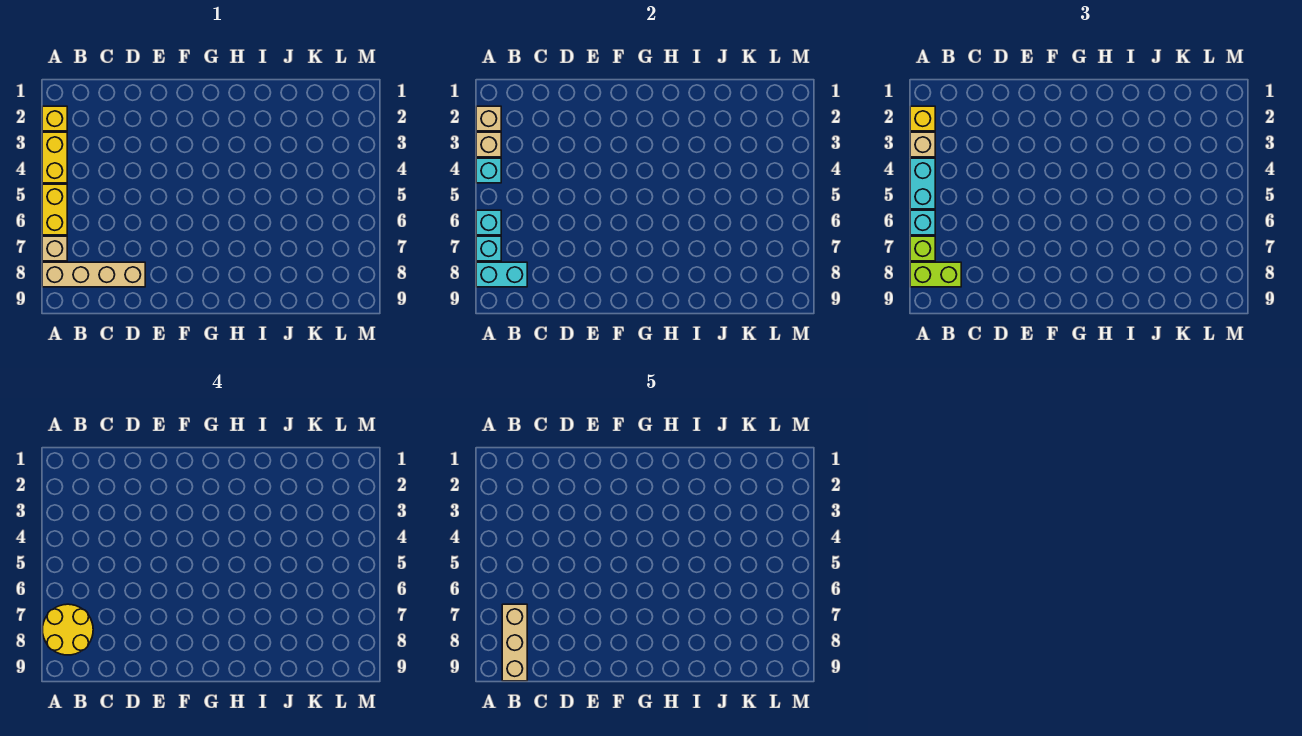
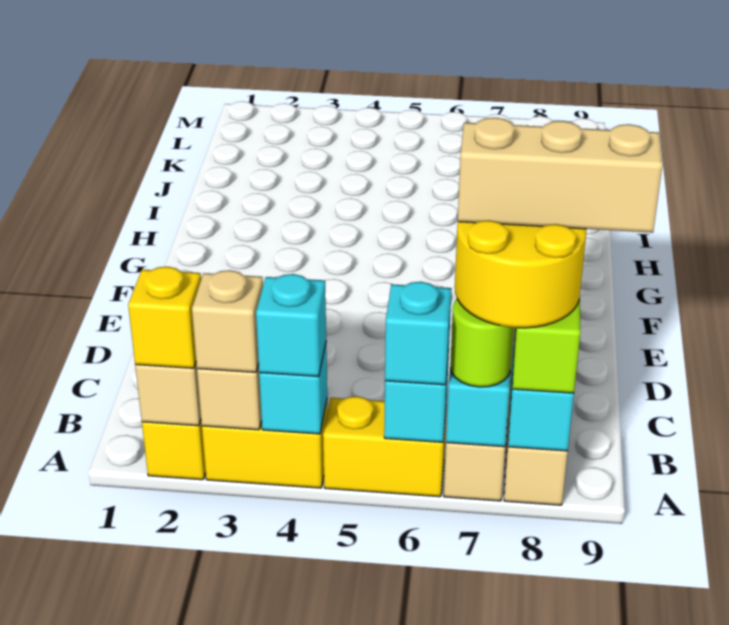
cyan brick A4:A5 level 3 -> cyan brick A4 level 3
lime brick A7 level 3 -> lime round brick A7 level 3

